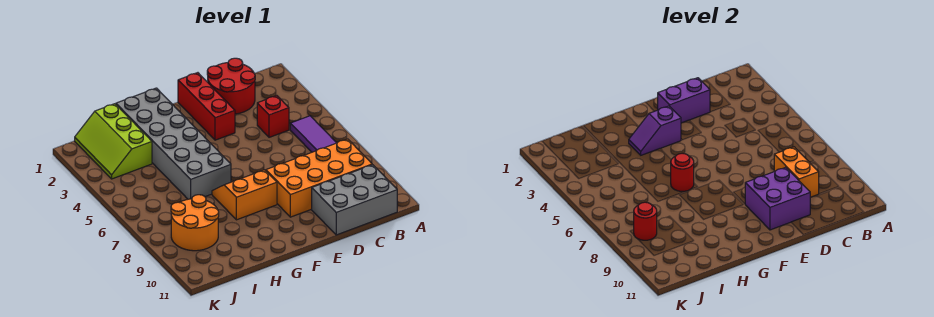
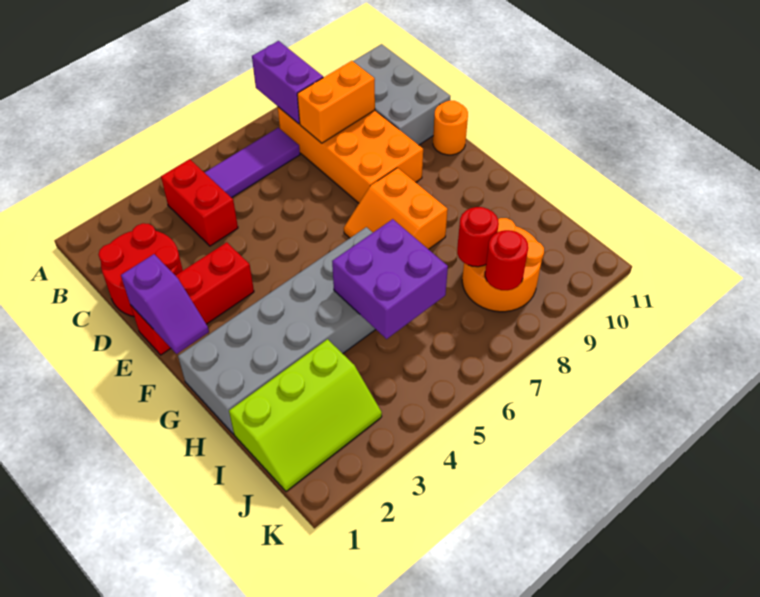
red brick C4 level 1 -> red brick B4:C4 level 1
purple brick D2:E2 level 2 -> purple brick A8:B8 level 2
purple brick D9:E10 level 2 -> purple brick H5:I6 level 2
none -> orange round brick E11 level 1
purple slope F3:G3 level 2 top F -> purple slope E1:F1 level 2 top E
red round brick G6 level 2 -> red round brick I8 level 2

